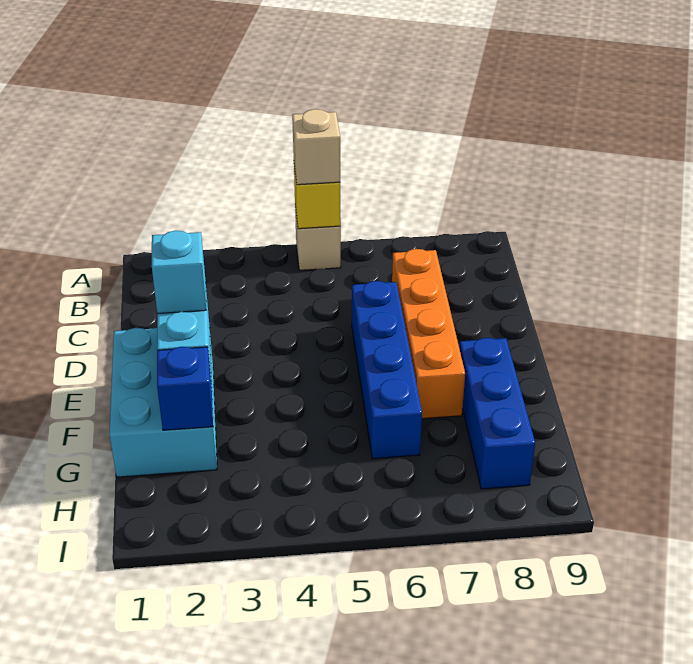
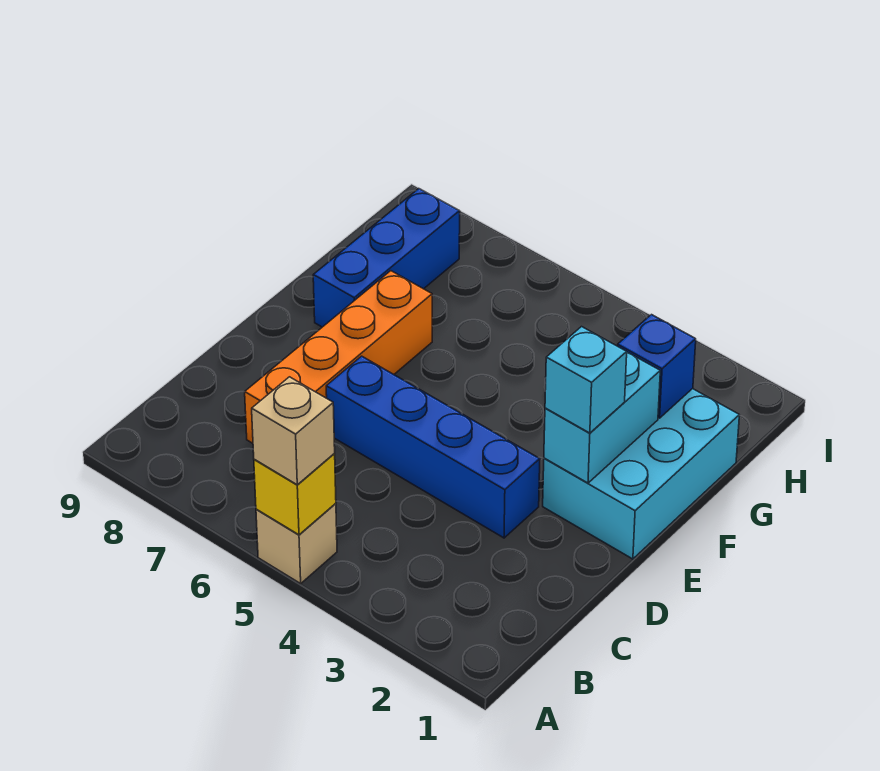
blue brick D6:G6 level 1 -> blue brick D3:D6 level 1

